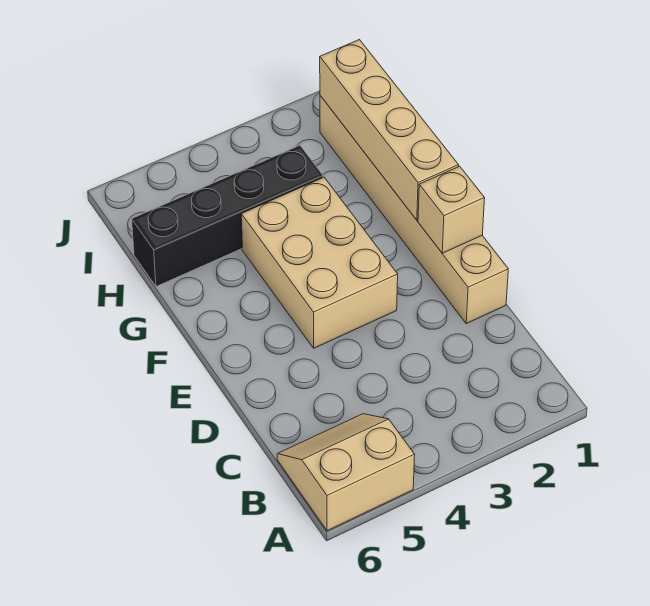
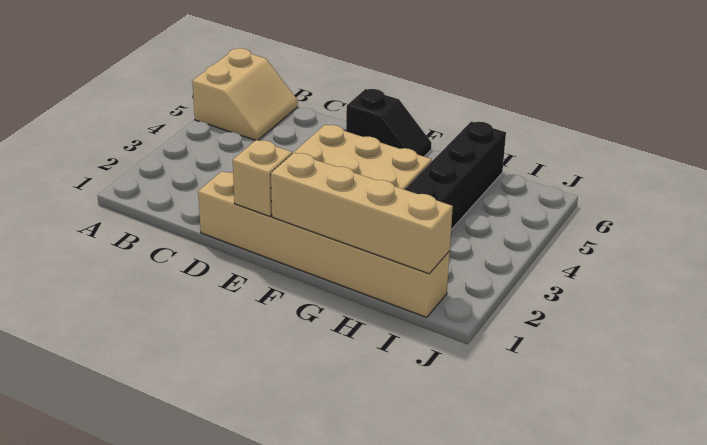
none -> black slope E6:F6 level 1 top E

